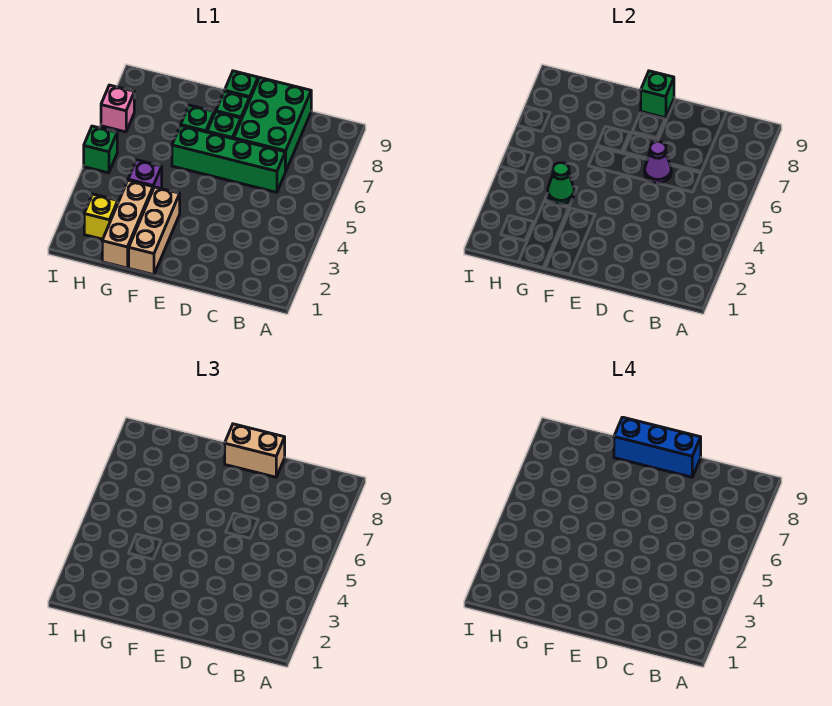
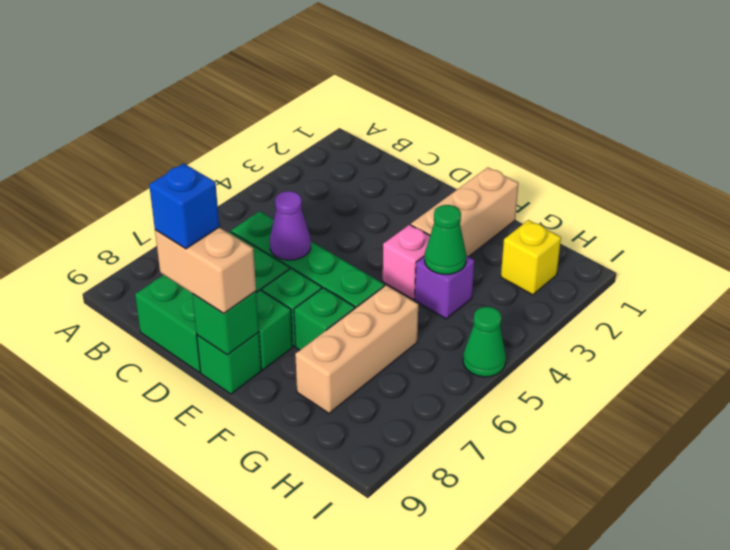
blue brick D9:F9 level 4 -> blue brick D9 level 4
tan brick G1:G3 level 1 -> tan brick G6:G8 level 1
green brick I5 level 1 -> green cone I5 level 1
pink brick I7 level 1 -> pink brick F4 level 1

